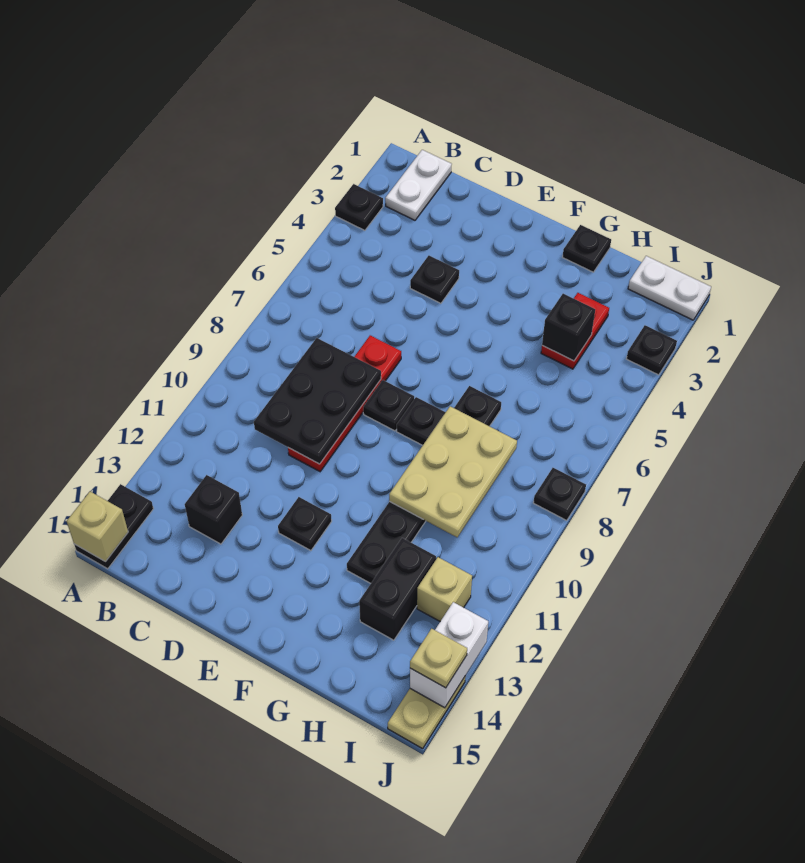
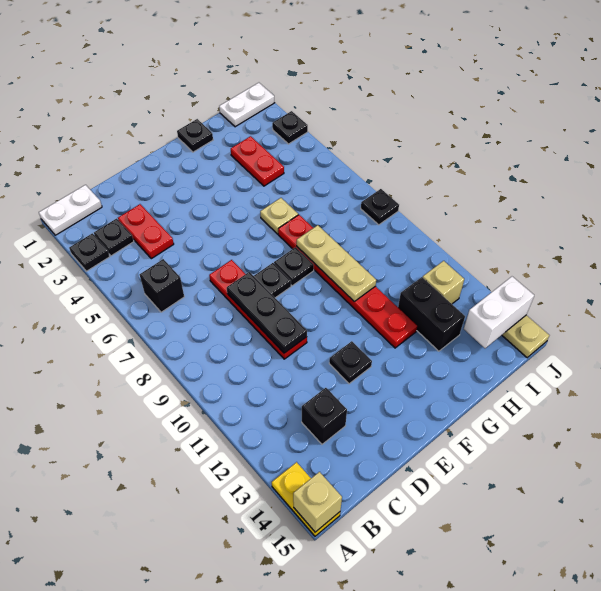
black plate A14:A15 level 1 -> yellow plate A14:A15 level 1
white plate B1:B2 level 1 -> white plate A1:B1 level 1
none -> red plate C3:C4 level 1
black plate C8:D10 level 2 -> black plate D8:D10 level 2
black plate D4 level 1 -> black plate B3 level 1
black plate G7:G12 level 1 -> red plate G7:G12 level 1
tan plate G8:H10 level 2 -> tan plate G8:G10 level 2
black brick H4 level 2 -> black brick B6 level 1
white brick J13:J14 level 2 -> white brick I14:J14 level 2
tan plate J14 level 3 -> tan plate G6 level 1

